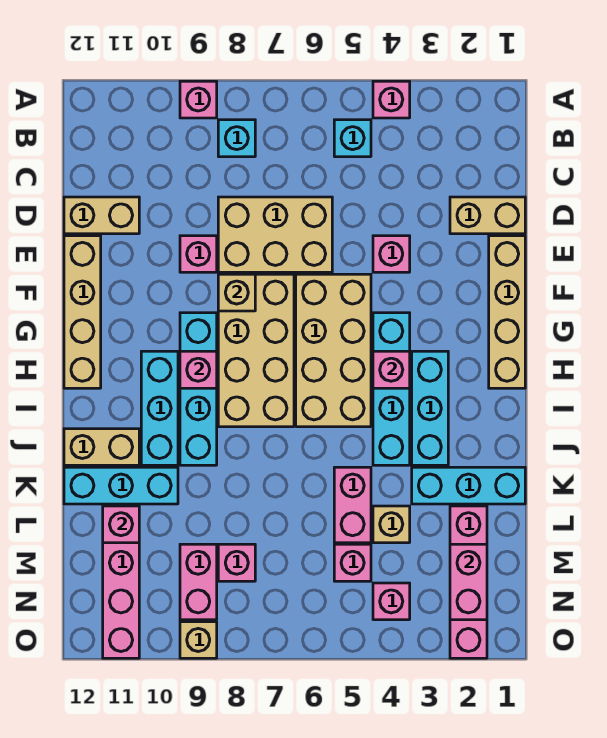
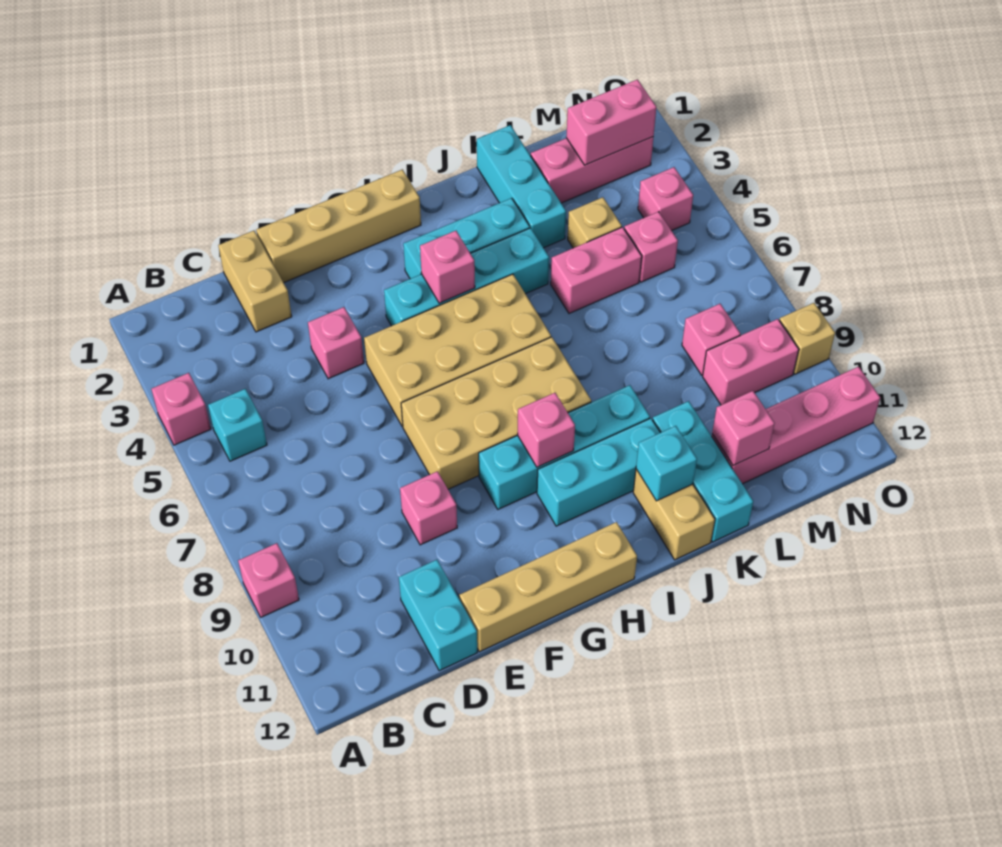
cyan brick B8 level 1 -> cyan brick J11 level 2
tan brick D6:E8 level 1 -> none
tan brick D11:D12 level 1 -> cyan brick D11:D12 level 1
tan brick F8 level 2 -> none
pink brick L2:O2 level 1 -> pink brick L2:N2 level 1

